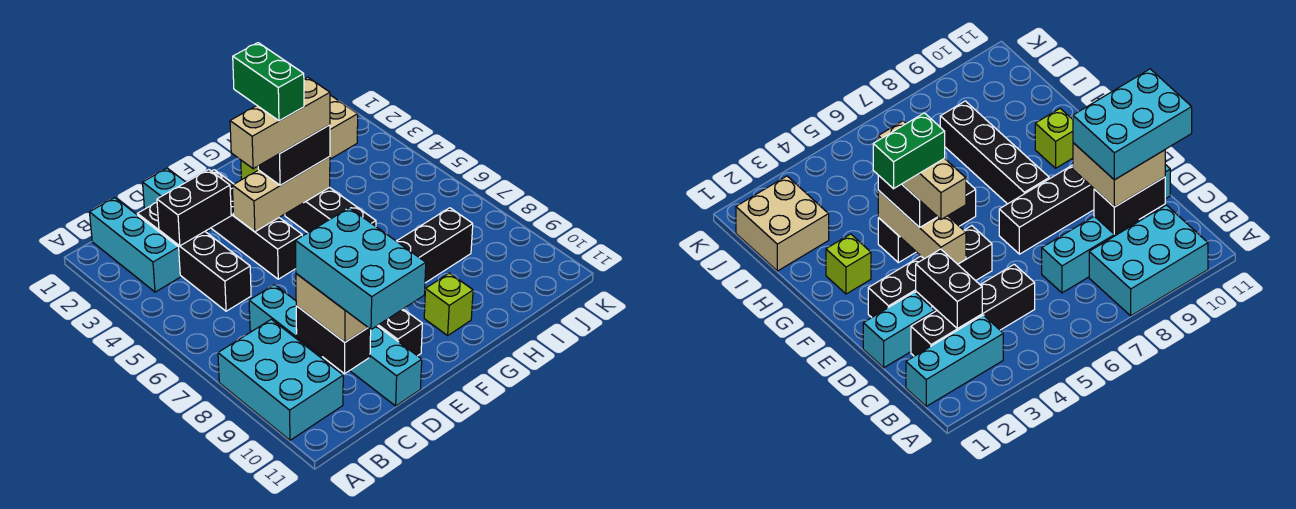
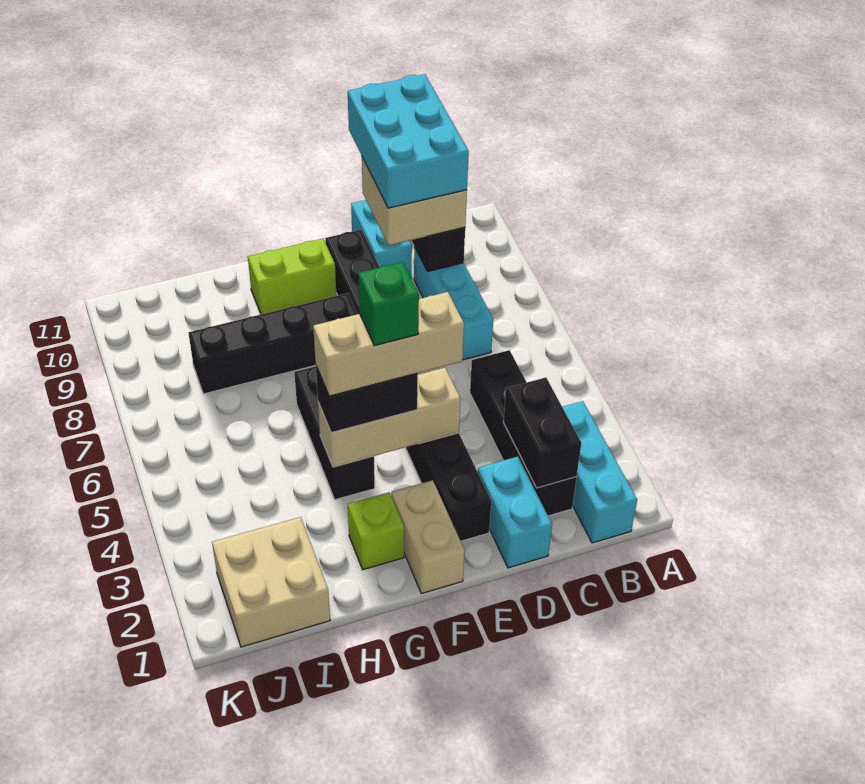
cyan brick A8:B10 level 1 -> none
black brick C3:D3 level 2 -> black brick C2:C3 level 2
none -> tan brick F1:F2 level 1
green brick F3:F4 level 5 -> green brick F4 level 5
lime brick G10 level 1 -> lime brick F10:G10 level 1

